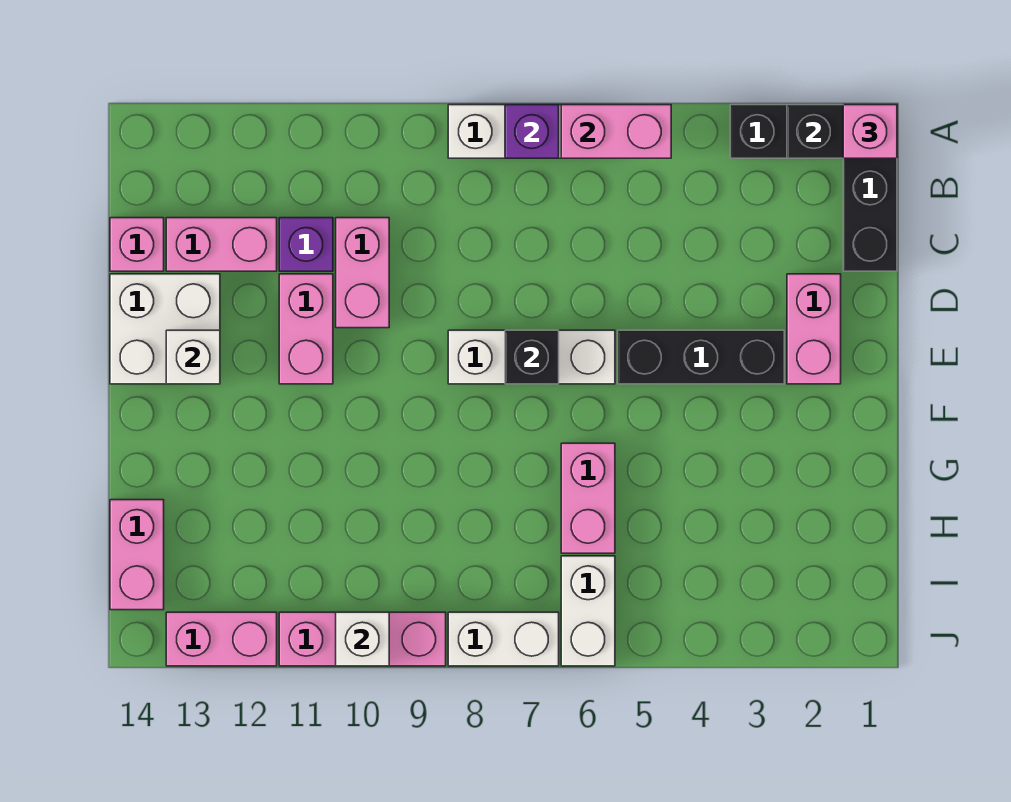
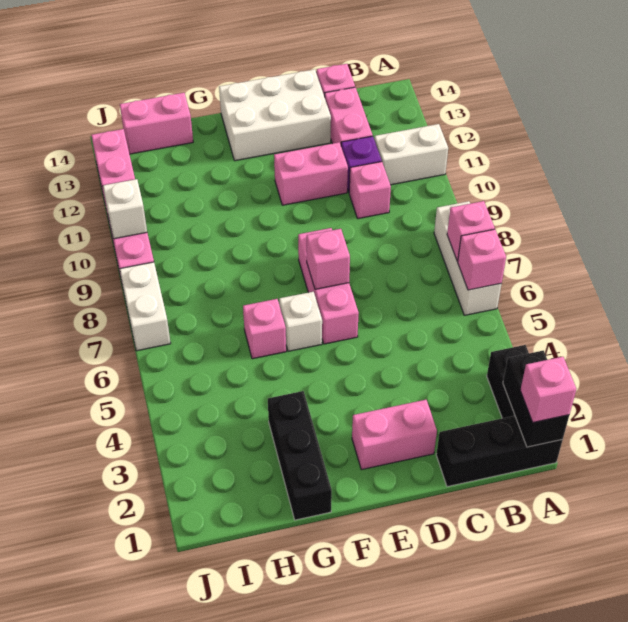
pink brick A5:A6 level 2 -> pink brick A6 level 2
purple brick A7 level 2 -> pink brick A7 level 2
pink brick C10:D10 level 1 -> pink brick C10 level 1
white brick D13:E14 level 1 -> white brick D13:F14 level 1
black brick E3:E5 level 1 -> black brick G1:G3 level 1
white brick E6:E8 level 1 -> pink brick E6:E8 level 1
black brick E7 level 2 -> pink brick E7 level 2
white brick E13 level 2 -> white brick F6 level 1
pink brick G6:H6 level 1 -> pink brick G6 level 1
white brick I6:J6 level 1 -> white brick A11:B11 level 1

